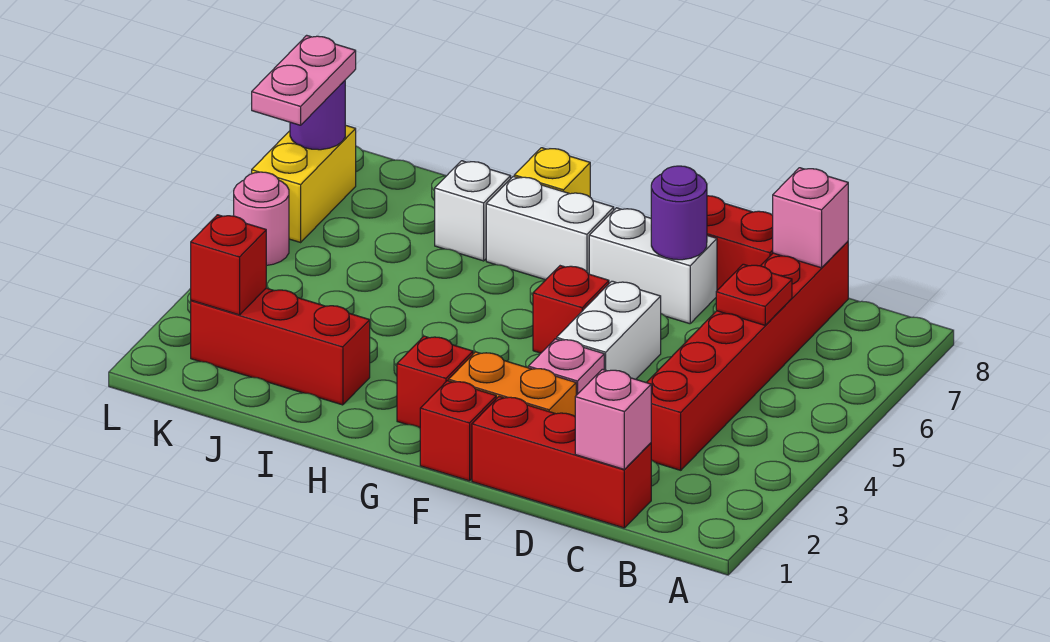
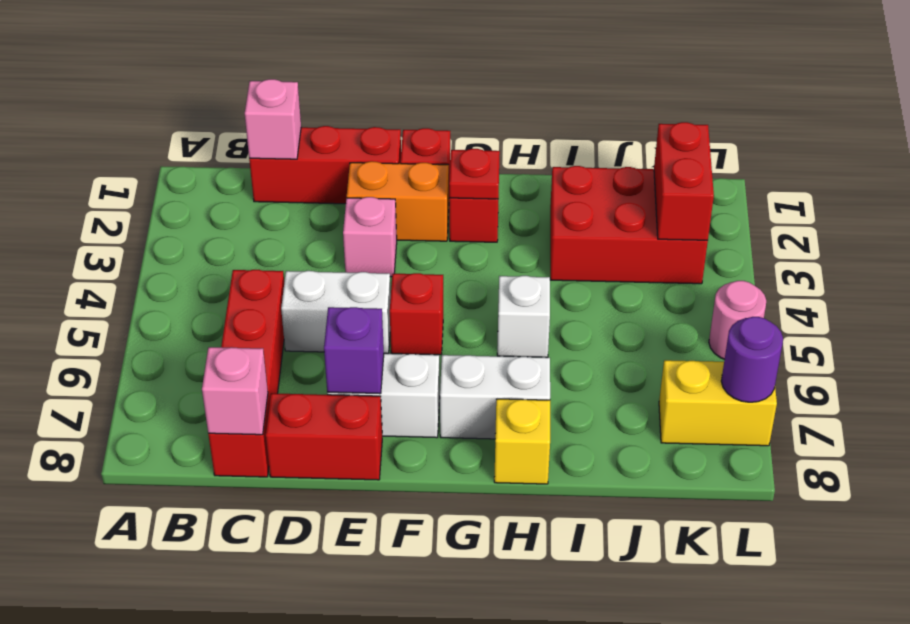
red brick C3:C8 level 1 -> red brick C5:C8 level 1
red plate C6 level 2 -> red plate G2 level 2
white brick E4:E5 level 1 -> white brick D5:E5 level 1
purple round brick E7 level 2 -> purple brick E7 level 2
red brick I2:K2 level 1 -> red brick I2:K3 level 1
white brick I7 level 1 -> white brick H5 level 1
red brick K2 level 2 -> red brick K2:K3 level 2
yellow brick L6:L7 level 1 -> yellow brick K7:L7 level 1
pink plate L6:L7 level 3 -> none

